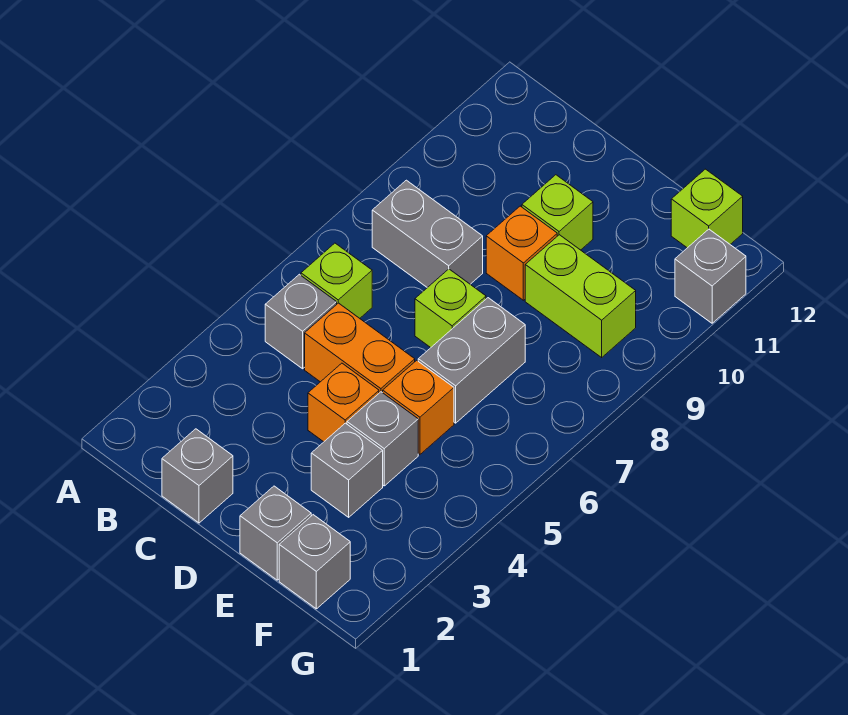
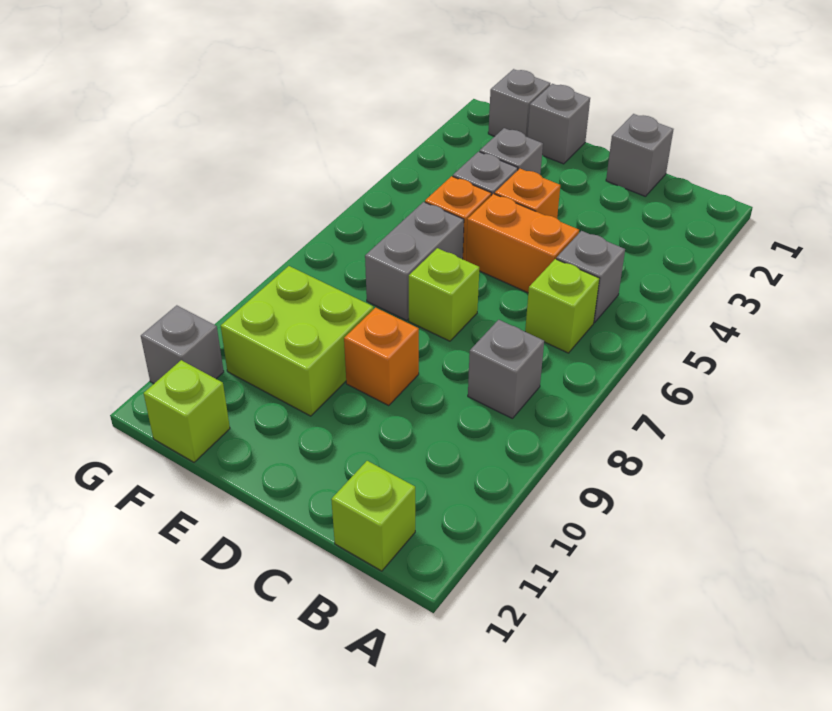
grey brick B8:C8 level 1 -> grey brick B8 level 1
lime brick D10 level 1 -> lime brick B12 level 1
lime brick E9:F9 level 1 -> lime brick E9:F10 level 1

